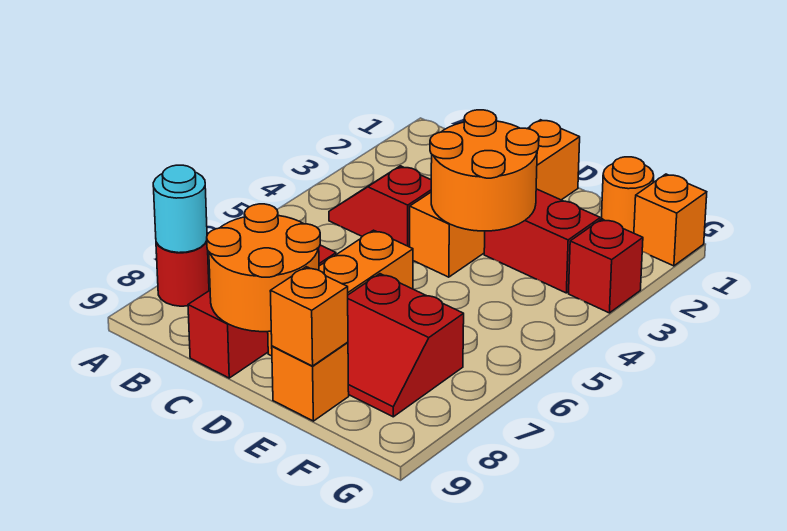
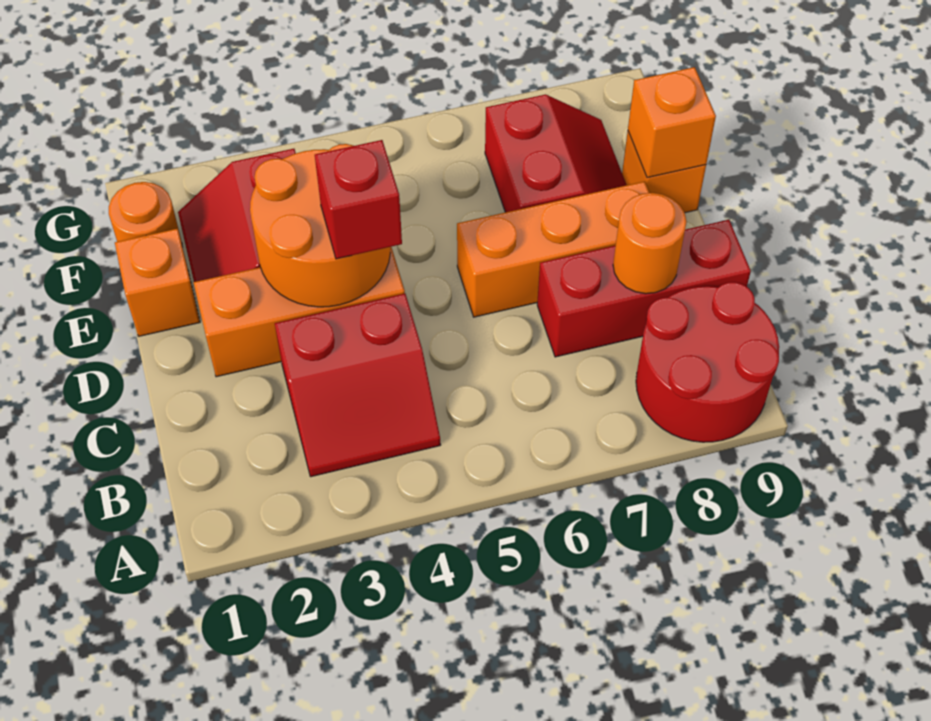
red round brick A8 level 1 -> red round brick A8:B9 level 1
cyan round brick A8 level 2 -> none
red slope B4:C4 level 1 top C -> red slope B3:C4 level 1 top C
orange round brick C8:D9 level 2 -> orange round brick C8 level 2
orange brick D1:D4 level 1 -> orange brick D2:D4 level 1
orange brick G1 level 1 -> orange brick E1 level 1
red brick G3 level 1 -> red brick D4 level 3

